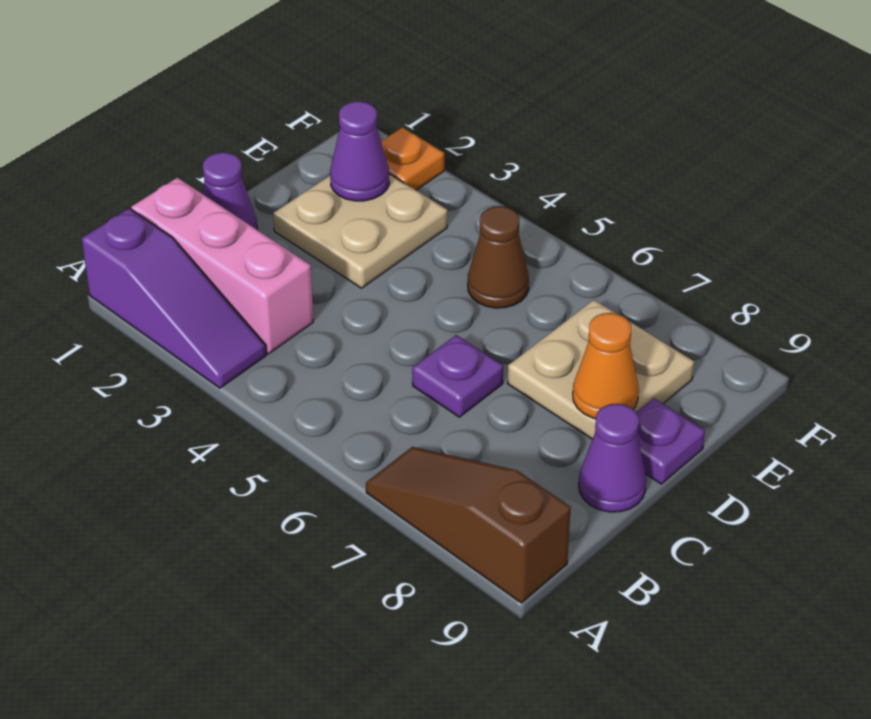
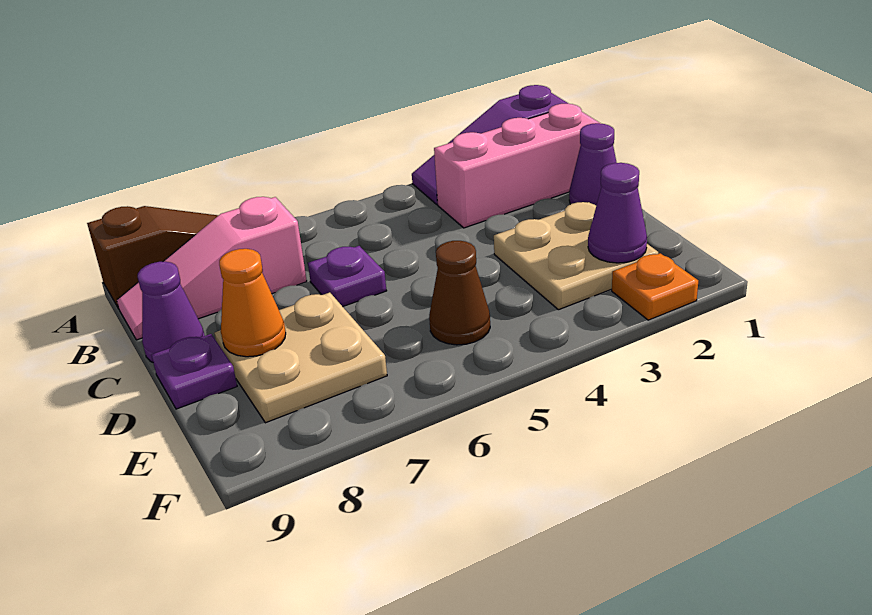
none -> pink slope B7:B9 level 1 top 7

